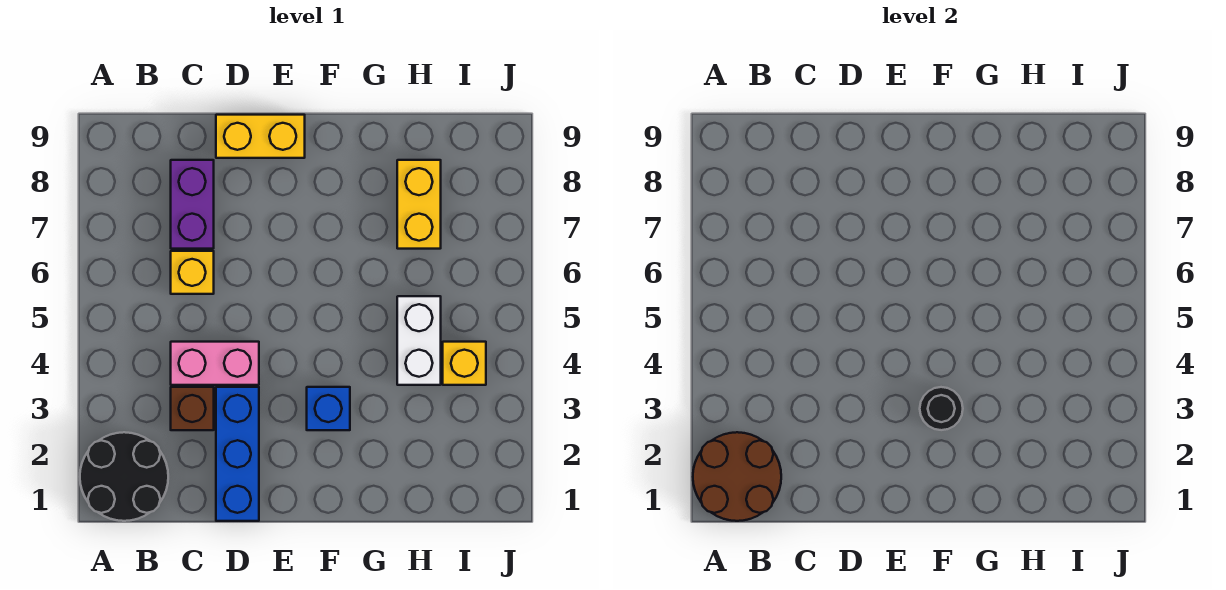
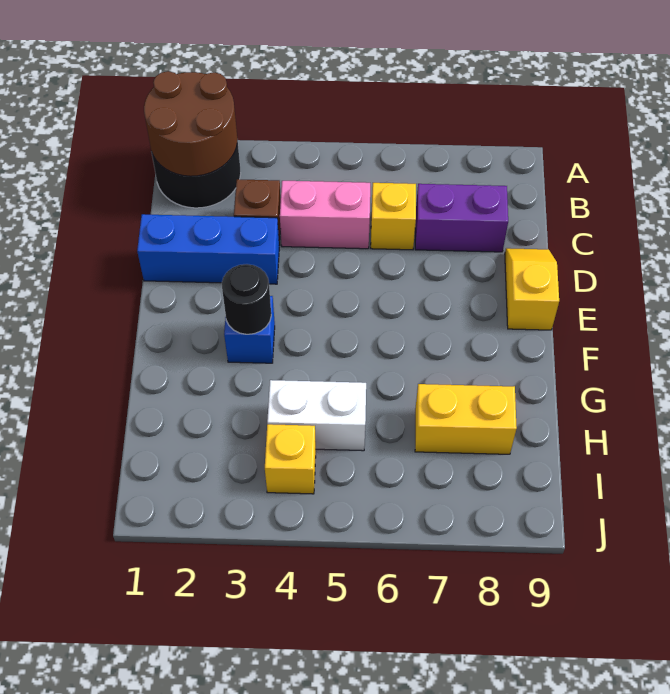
pink brick C4:D4 level 1 -> pink brick C4:C5 level 1
yellow brick D9:E9 level 1 -> yellow slope D9:E9 level 1 top E

